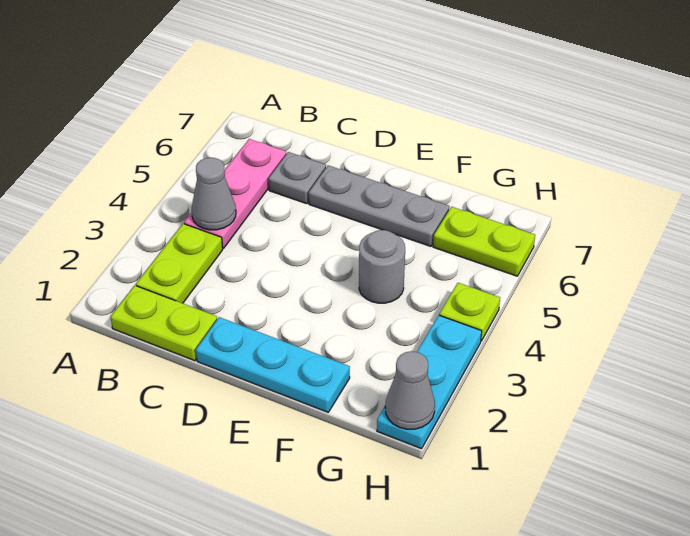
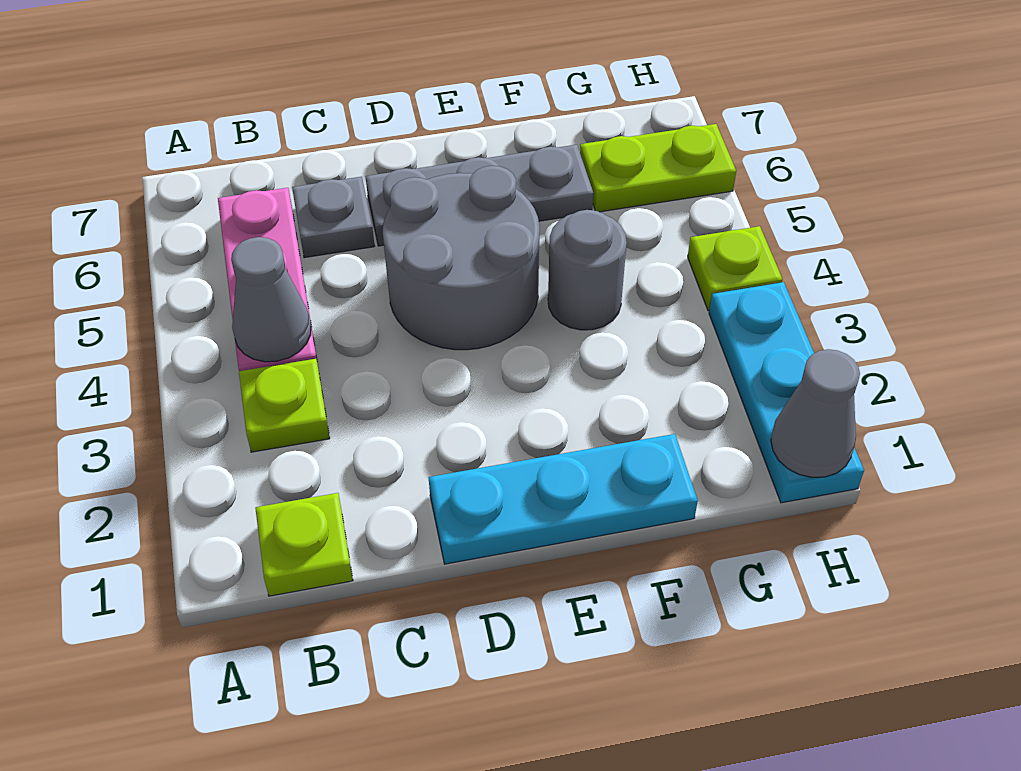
lime plate B1:C1 level 1 -> lime plate B1 level 1
lime plate B2:B3 level 1 -> lime plate B3 level 1
none -> grey round brick D4:E5 level 1

